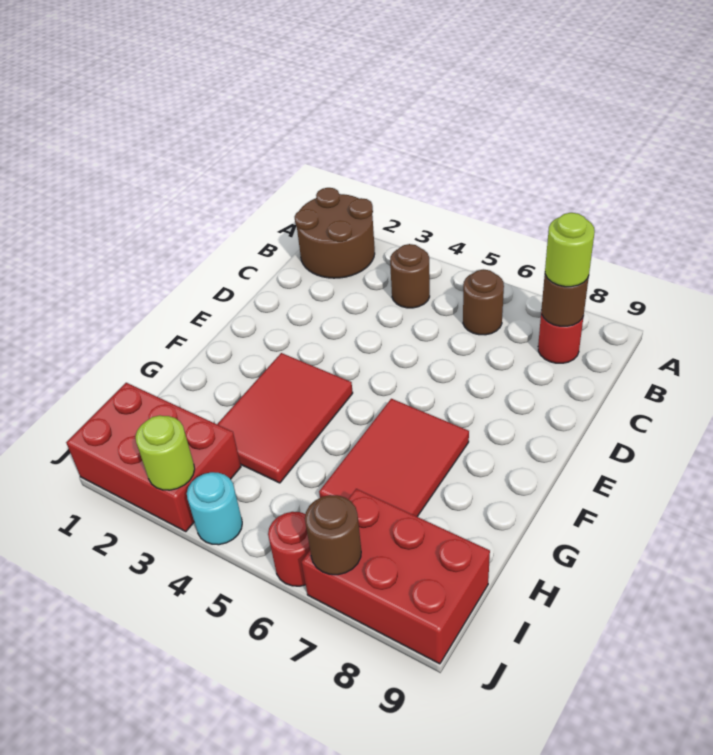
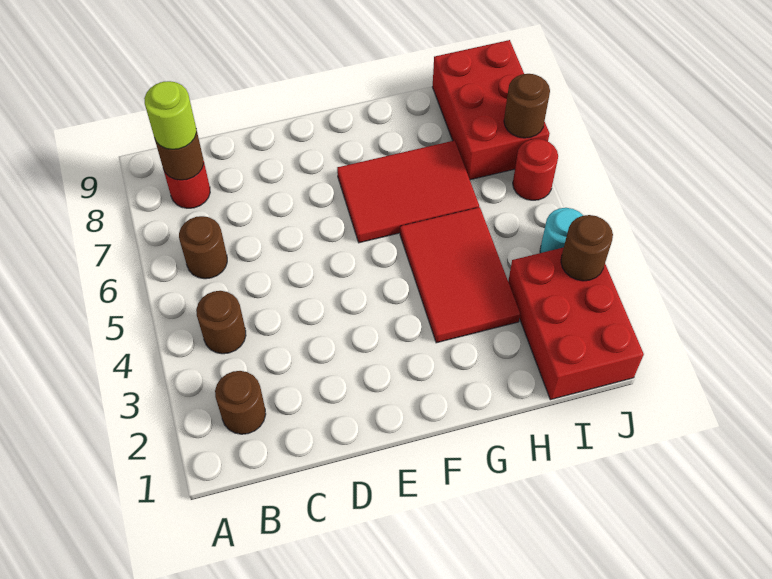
brown round brick A1:B2 level 1 -> brown round brick B2 level 1
red tile F3:H4 level 1 -> red tile G3:H5 level 1
lime round brick J3 level 2 -> brown round brick J3 level 2

